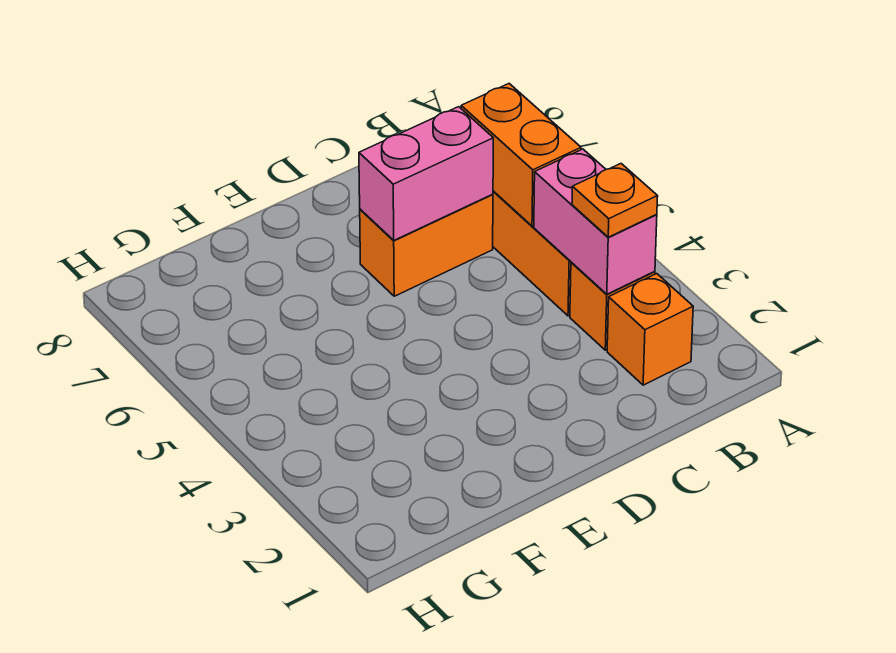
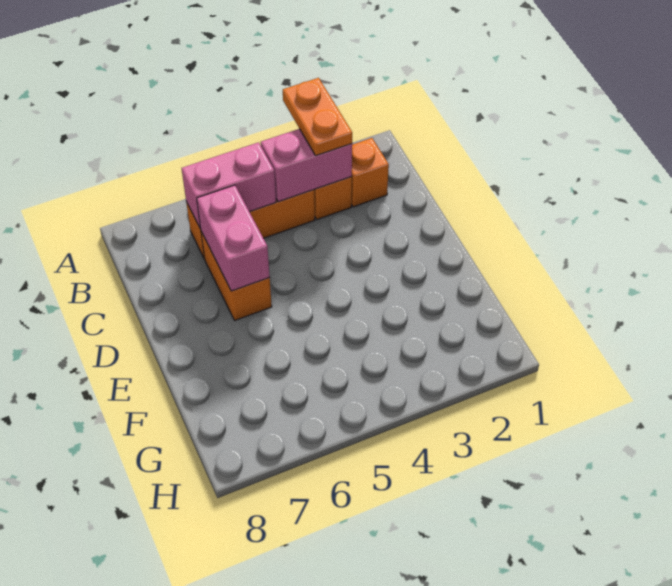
orange plate B3 level 3 -> orange plate A3:B3 level 3
orange brick B5:B6 level 2 -> pink brick B5:B6 level 2

